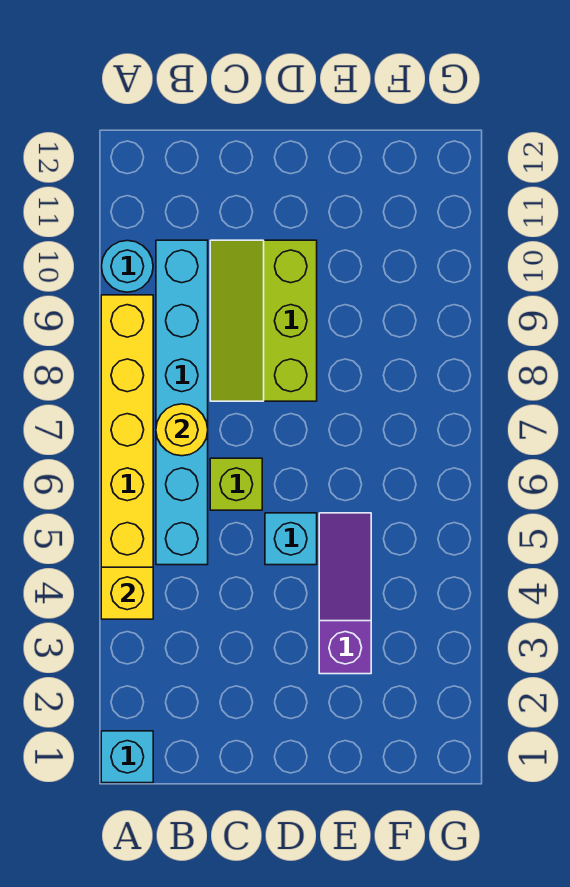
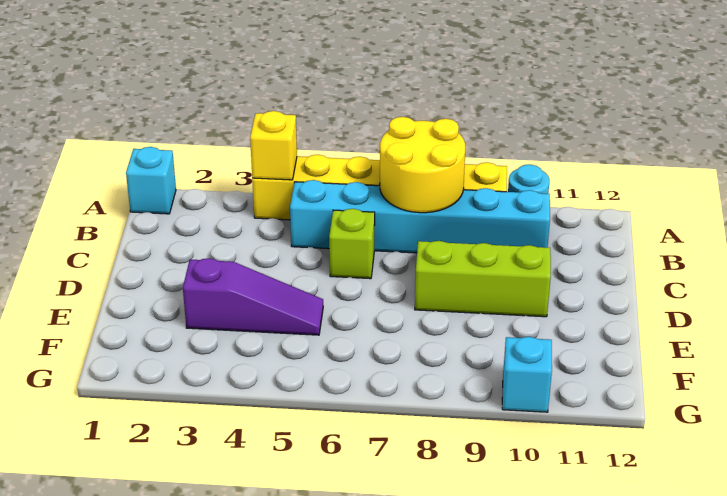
yellow round brick B7 level 2 -> yellow round brick A7:B8 level 2
cyan brick D5 level 1 -> cyan brick G10 level 1

